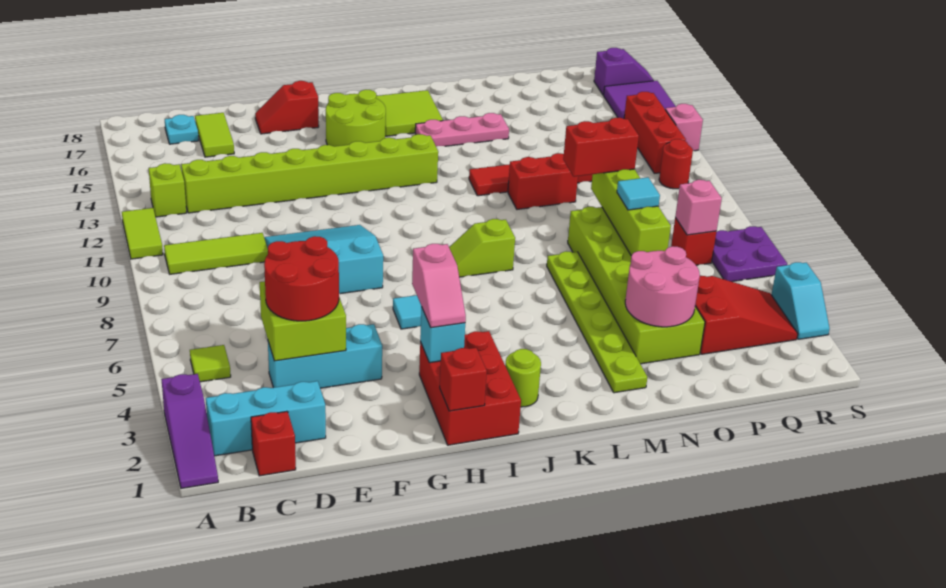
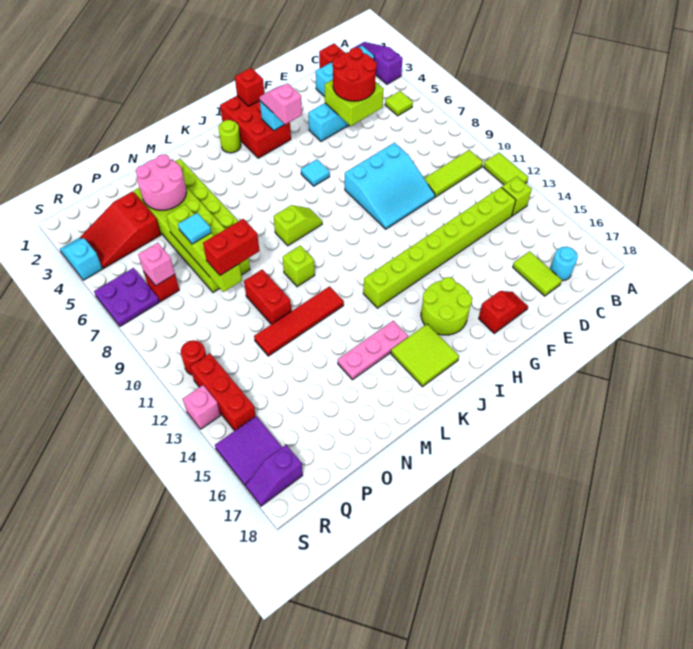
cyan plate C17 level 1 -> cyan round brick C17 level 1
none -> lime brick L10 level 1
red brick M11:N11 level 1 -> red brick N10:N11 level 1

